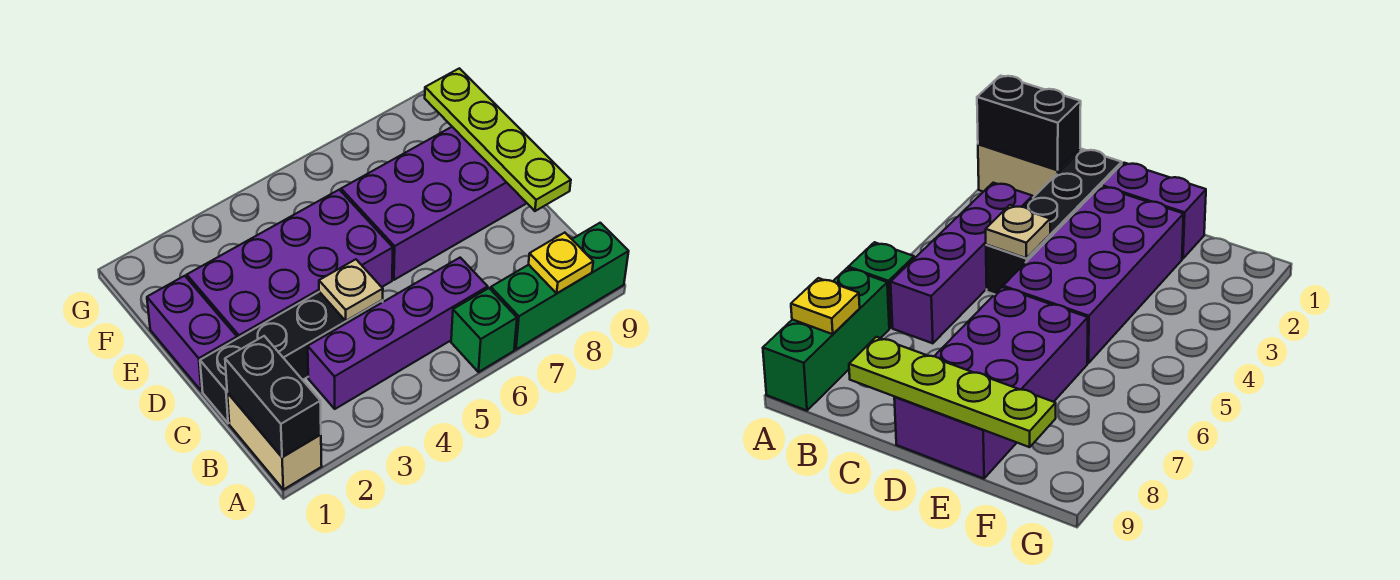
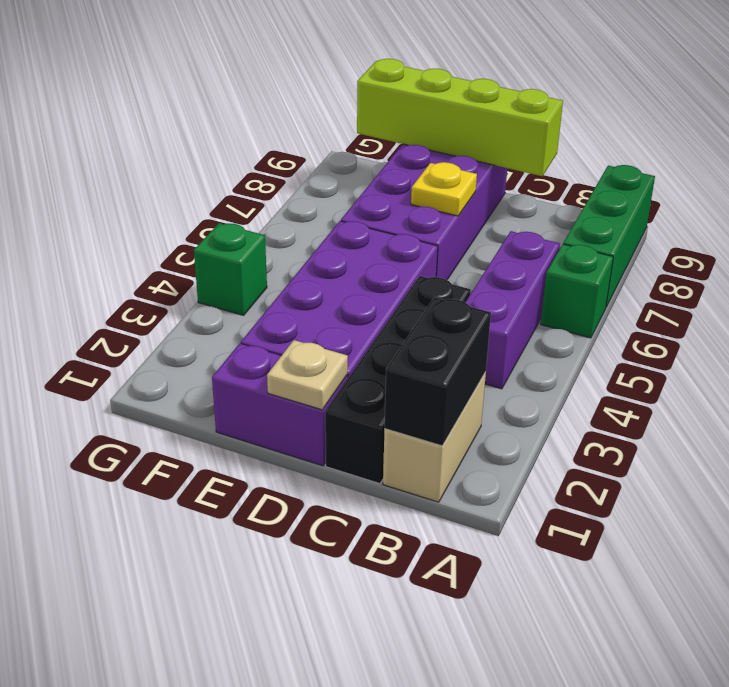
tan brick A1:B1 level 1 -> tan brick B1:B2 level 1
black brick A1:B1 level 2 -> black brick B1:B2 level 2
yellow plate A8 level 2 -> yellow plate D7 level 2
purple brick B3:B6 level 1 -> purple brick B4:B6 level 1
tan plate C4 level 2 -> tan plate D1 level 2
lime plate C9:F9 level 2 -> lime brick C9:F9 level 2
none -> green brick G4 level 1

